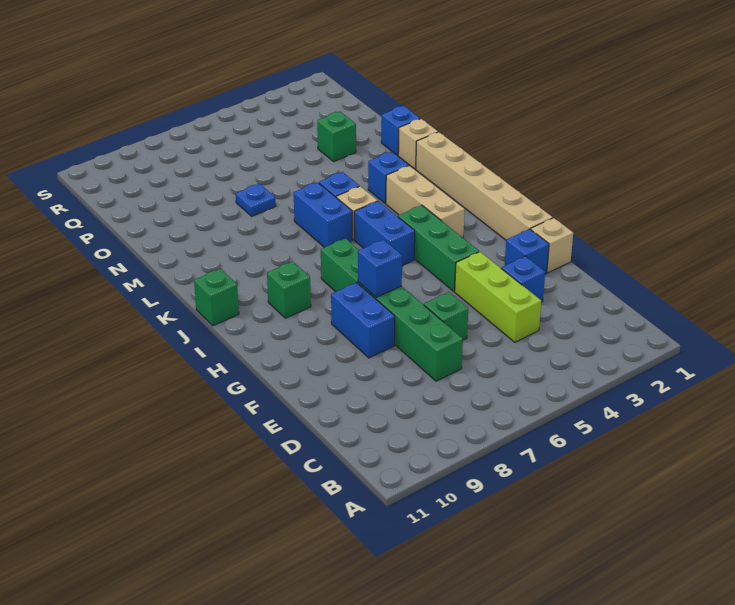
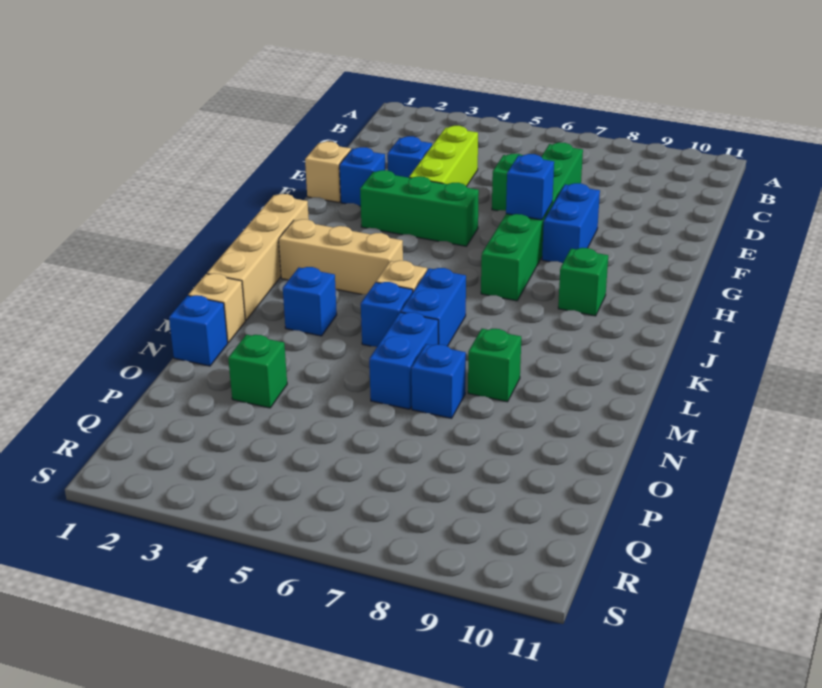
tan brick G1:L1 level 1 -> tan brick I1:L1 level 1
green brick G4:I4 level 1 -> green brick G3:G5 level 1
tan brick I3:K3 level 1 -> tan brick J2:J4 level 1
blue brick I5:J5 level 1 -> blue brick M6:N6 level 1
green brick J11 level 1 -> green brick M8 level 1
blue plate N7 level 1 -> blue brick N7 level 1

